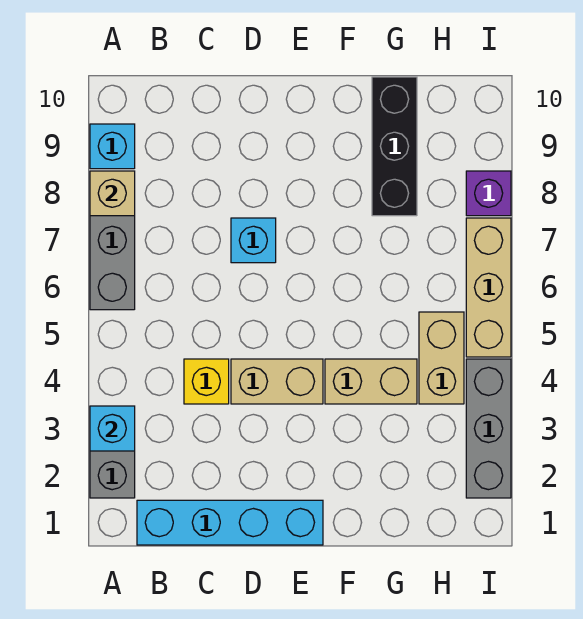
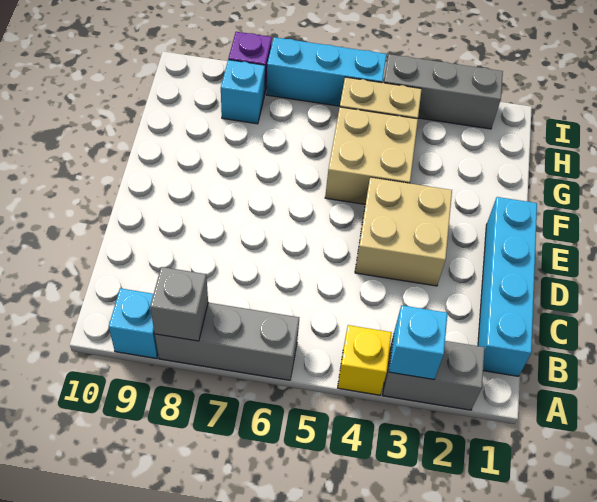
tan brick A8 level 2 -> grey brick A8 level 2
yellow brick C4 level 1 -> yellow brick A4 level 1
tan brick D4:E4 level 1 -> tan brick D3:E4 level 1
cyan brick D7 level 1 -> cyan brick H8 level 1
tan brick F4:G4 level 1 -> tan brick F4:G5 level 1
black brick G8:G10 level 1 -> none
tan brick I5:I7 level 1 -> cyan brick I5:I7 level 1

